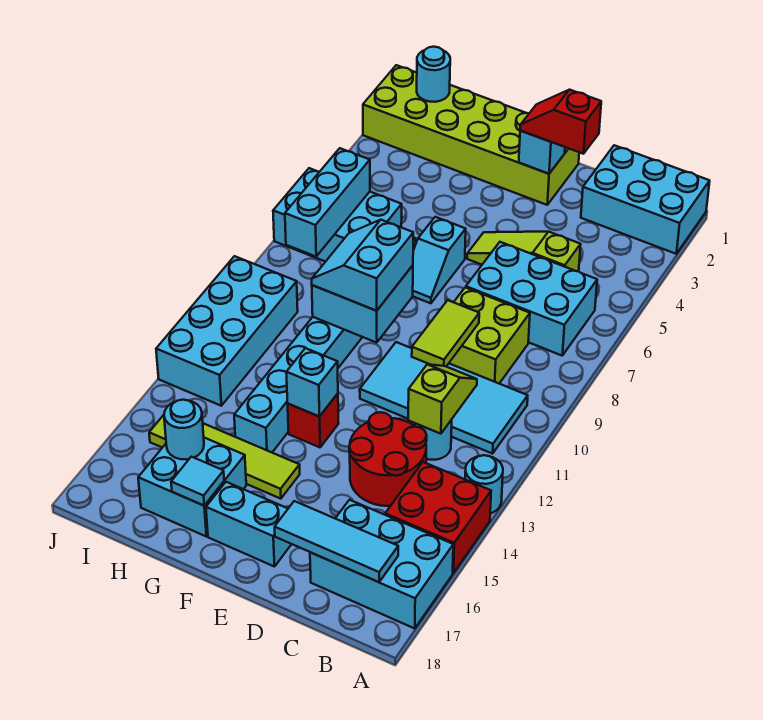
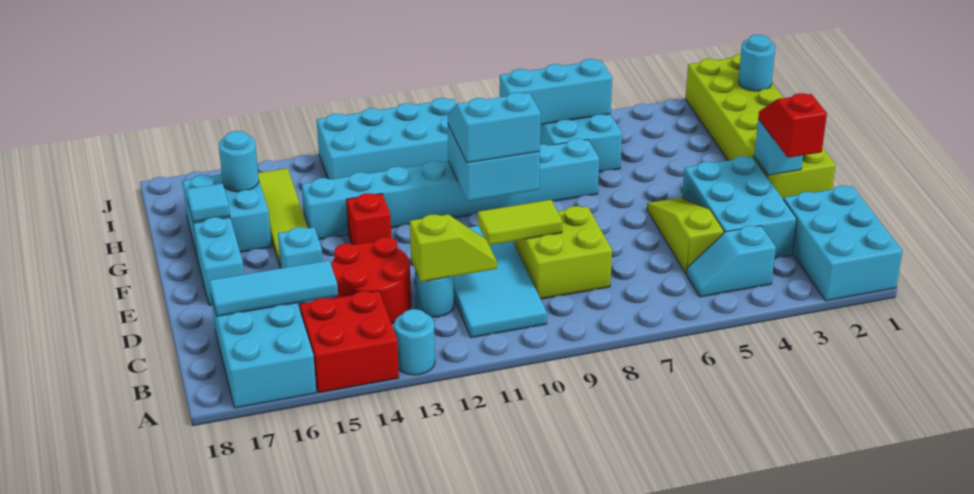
cyan brick B6:D7 level 1 -> cyan brick C3:E4 level 1
cyan tile B17:D17 level 2 -> cyan tile C15:C17 level 2
cyan slope F6:F7 level 1 top 6 -> cyan slope B4:B5 level 1 top 4
cyan brick F13 level 2 -> cyan brick E15 level 1

